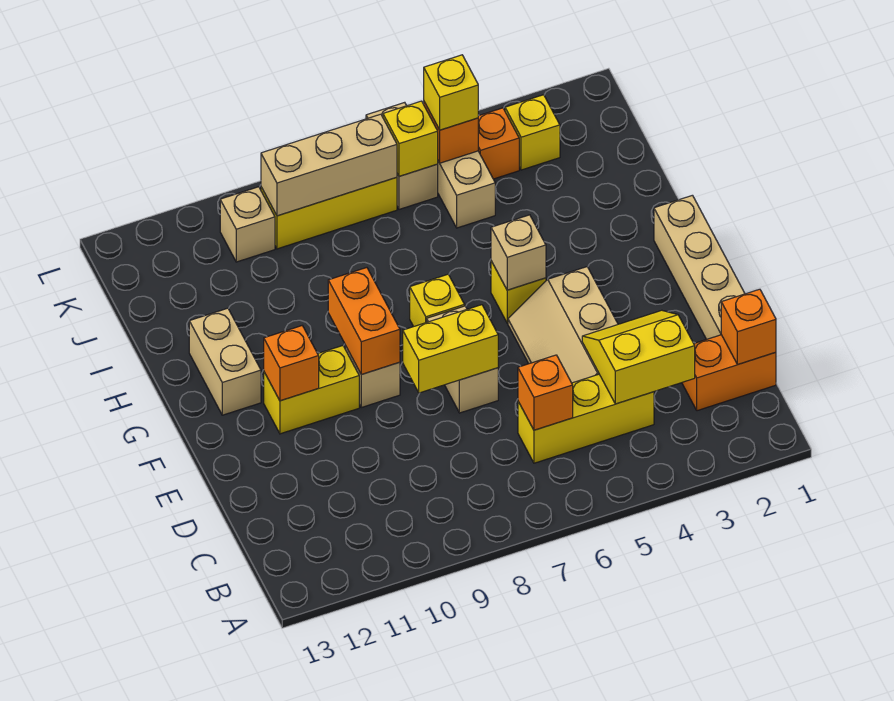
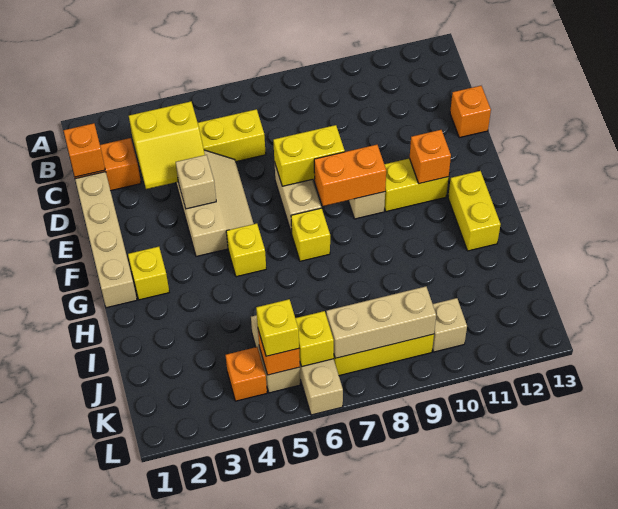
orange brick C6 level 2 -> orange brick D13 level 1
orange brick F9:G9 level 2 -> orange brick F8:F9 level 2
tan brick G5 level 2 -> tan brick E4 level 2
tan brick G12:H12 level 1 -> yellow brick G12:H12 level 1
yellow brick K3 level 1 -> yellow brick G2 level 1

